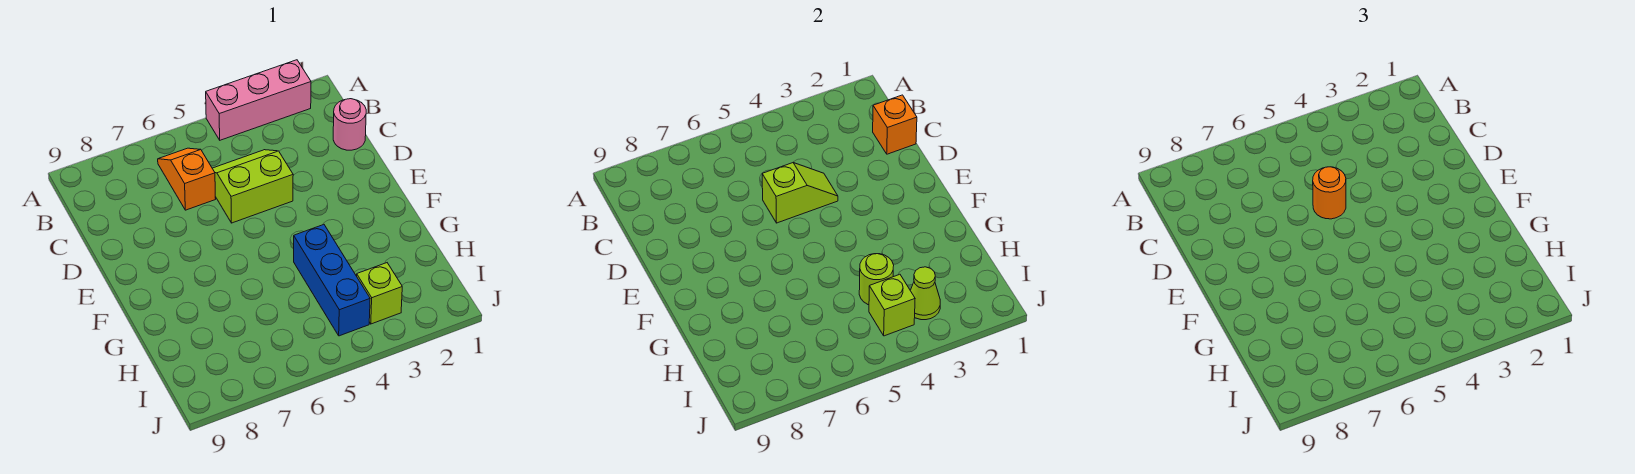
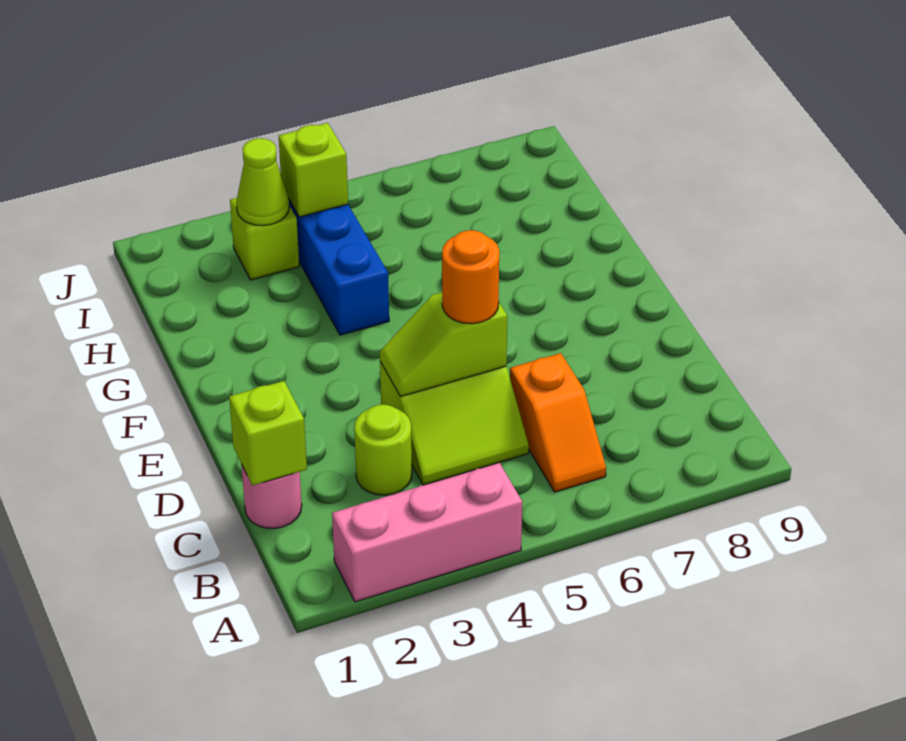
orange brick C1 level 2 -> lime brick C1 level 2
lime round brick H4 level 2 -> lime round brick C3 level 1

